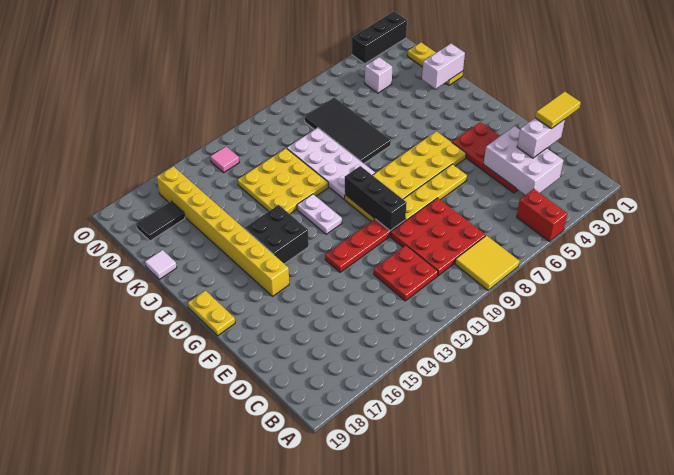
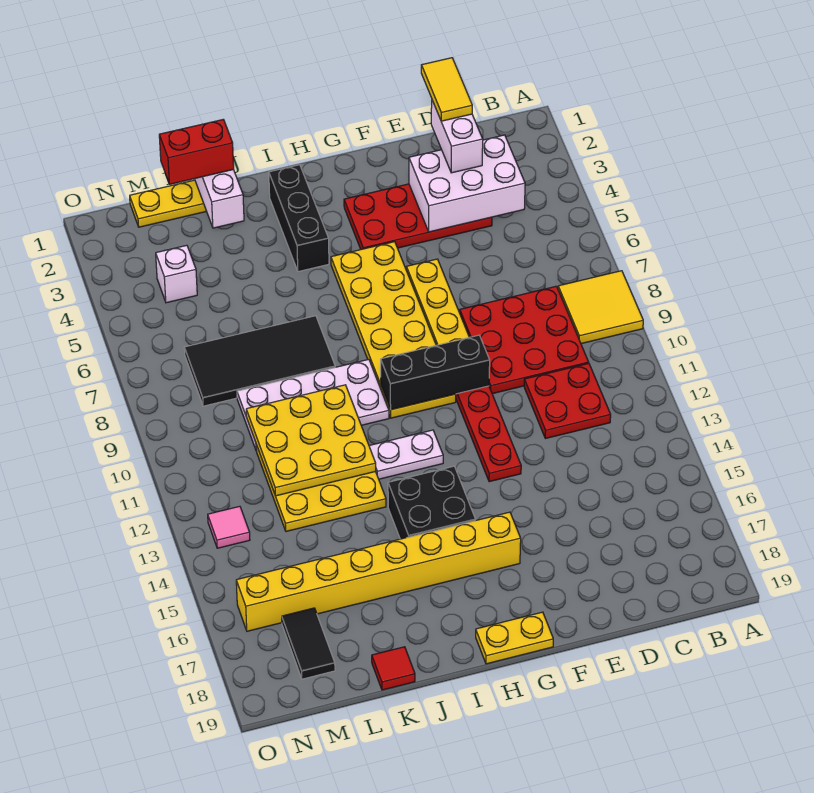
red brick A5:B5 level 1 -> red brick K1:L1 level 3
none -> yellow plate J10:L12 level 2
white tile K19 level 1 -> red tile K19 level 1
black brick O1:O3 level 1 -> black brick I2:I4 level 1

